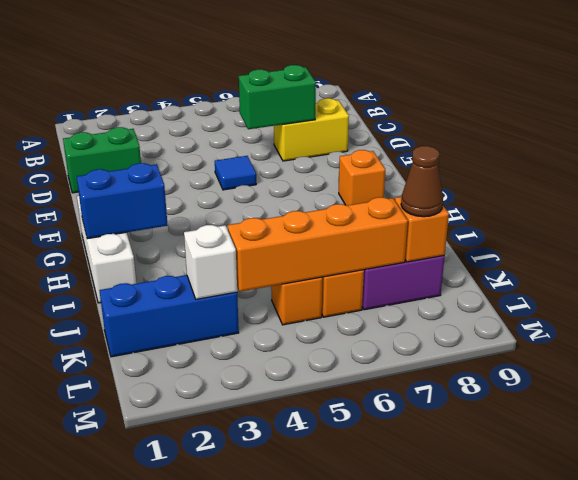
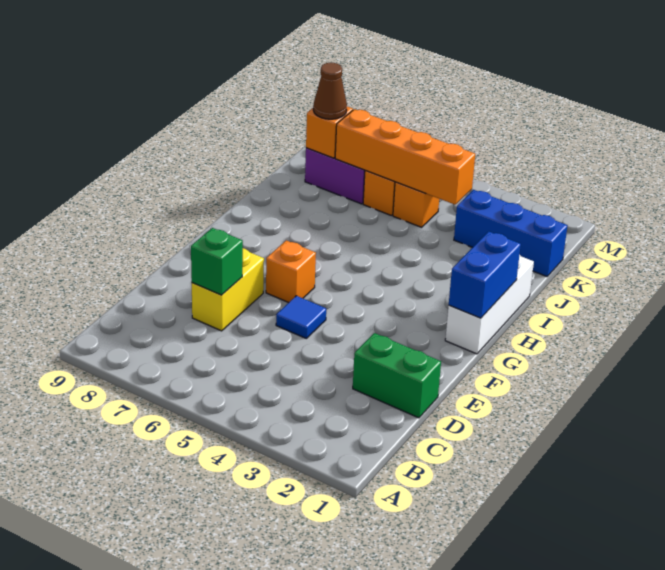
green brick D6:D7 level 2 -> green brick D7 level 2
yellow brick D7:D8 level 1 -> yellow brick D7:E7 level 1
orange brick G8 level 1 -> orange brick F6 level 1
blue brick H1:H2 level 2 -> blue brick G1:H1 level 2
white brick K3 level 2 -> none

